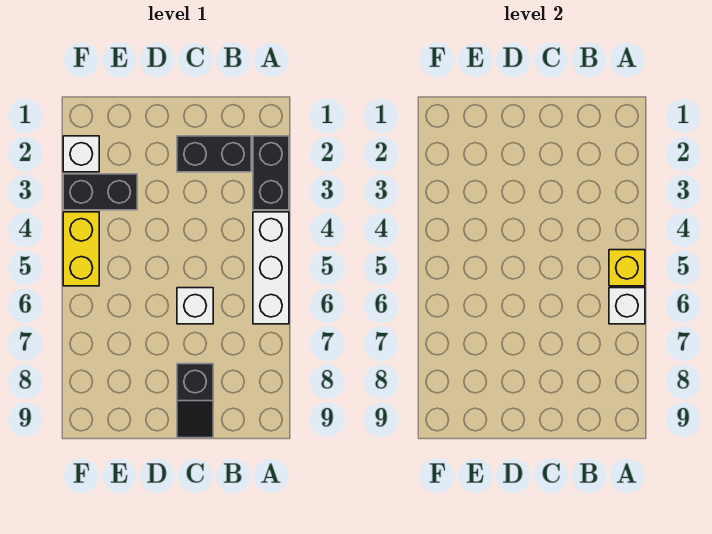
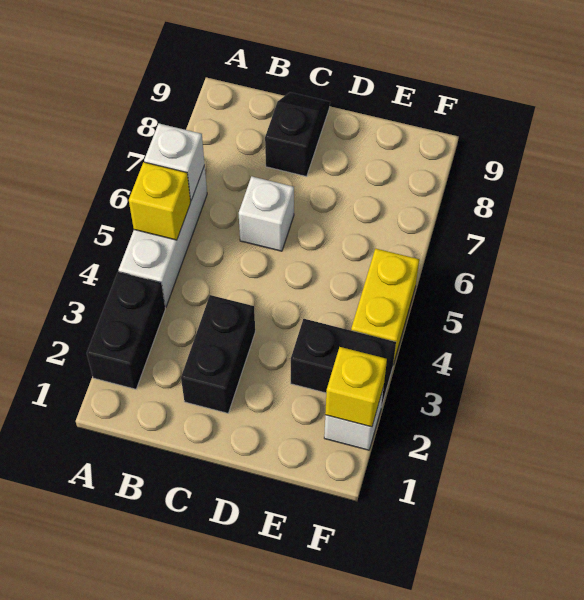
black brick B2:C2 level 1 -> black brick C2:C3 level 1
none -> yellow brick F2 level 2

